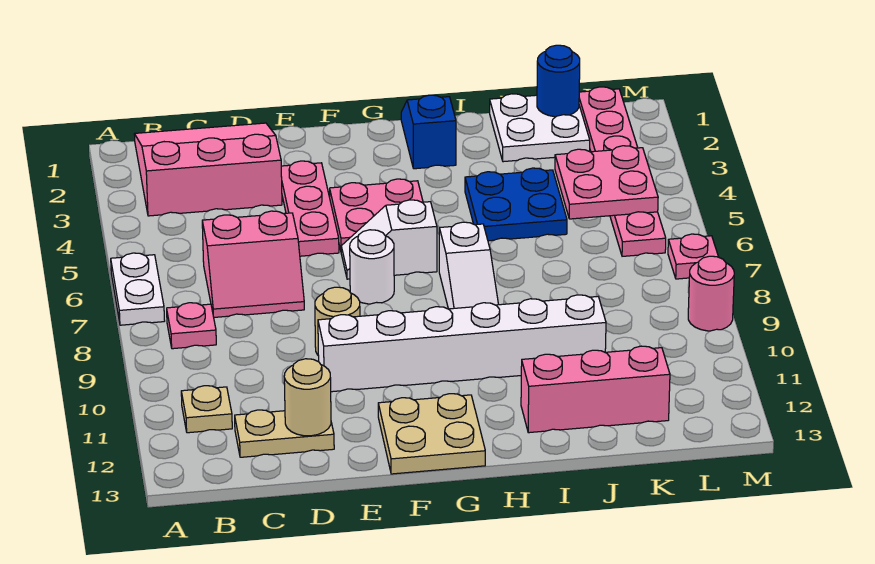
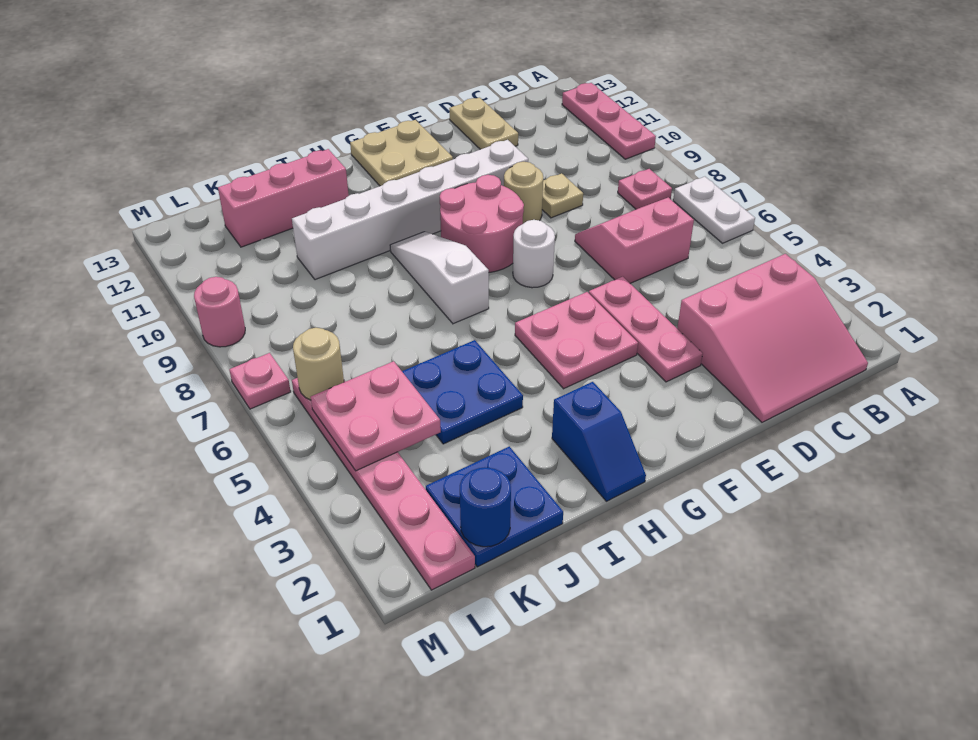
none -> pink plate A10:A12 level 1
tan plate B11 level 1 -> tan plate D9 level 1
tan plate C12:D12 level 1 -> tan plate D12:D13 level 1
tan round brick D12 level 2 -> tan round brick L6 level 2
white slope F6:G6 level 1 top G -> none
none -> pink round brick F8:G9 level 1
white plate J1:K2 level 1 -> blue plate J1:K2 level 1

